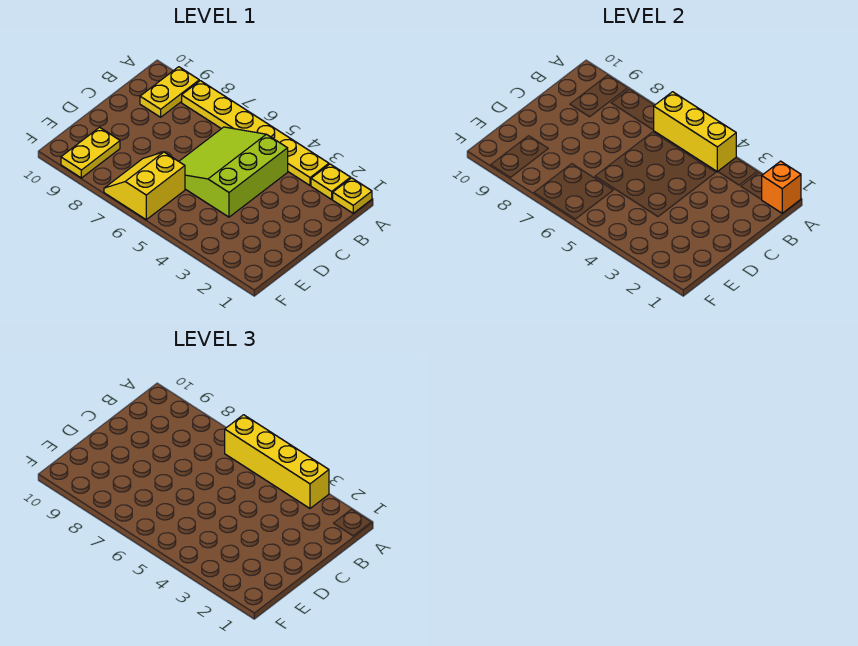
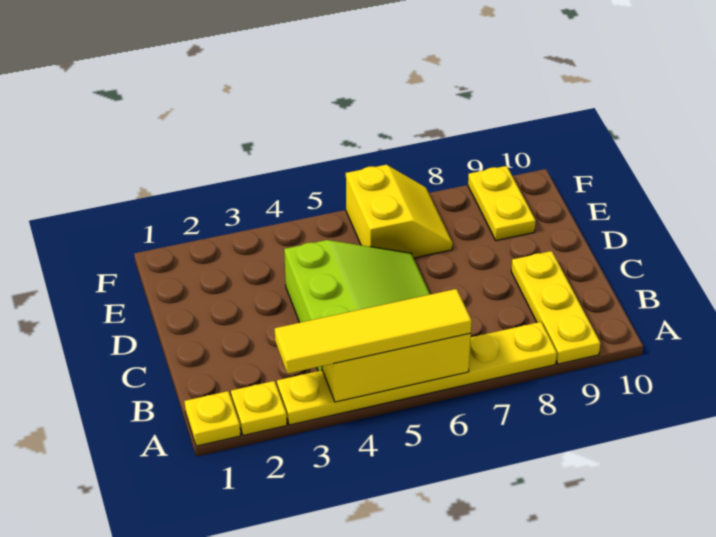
orange brick A1 level 2 -> none
yellow brick A3:A6 level 3 -> yellow tile A3:A6 level 3
yellow plate A9:B9 level 1 -> yellow plate A9:C9 level 1

